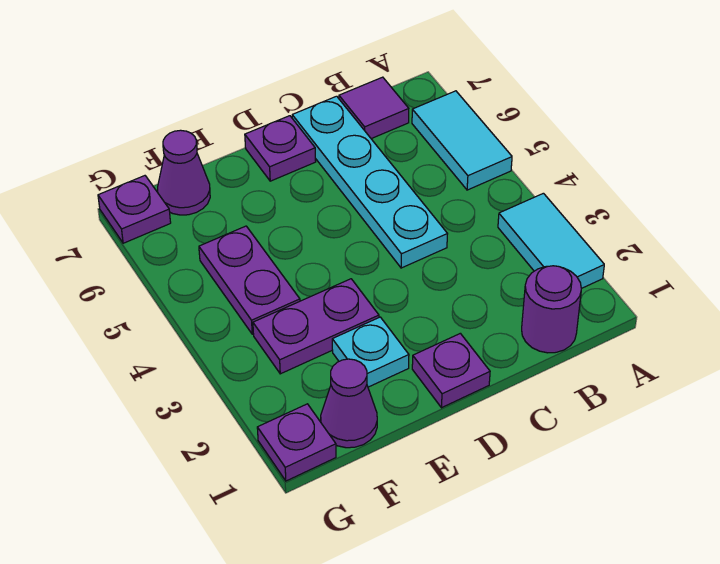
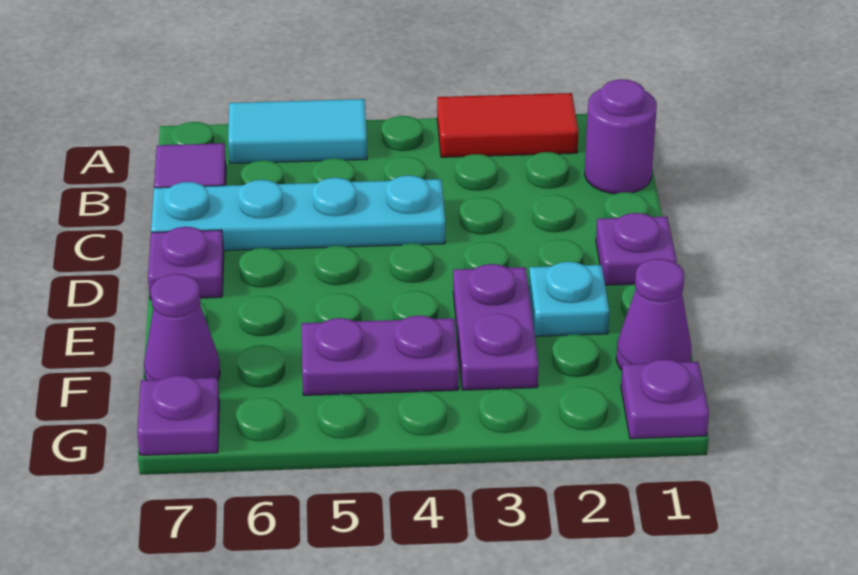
cyan tile A2:A3 level 1 -> red tile A2:A3 level 1

